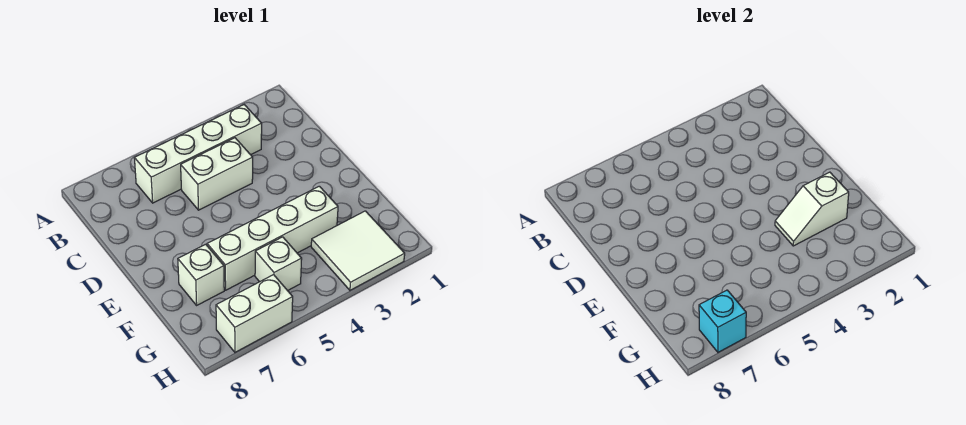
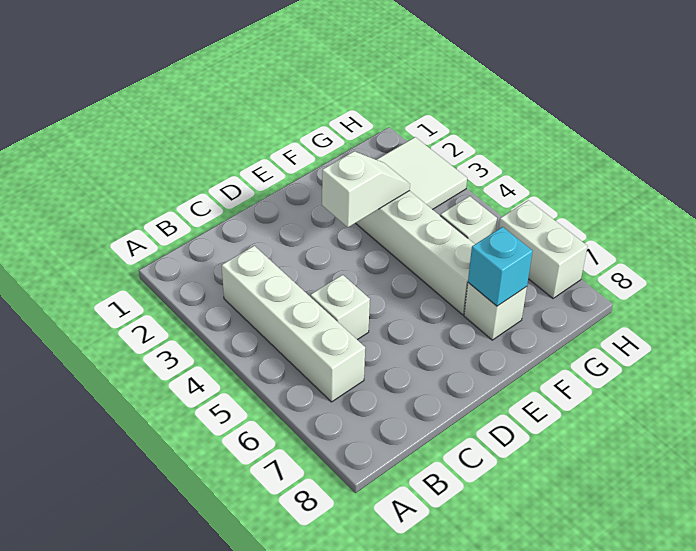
white brick C4:C5 level 1 -> white brick C5 level 1
white slope F2:F3 level 2 top 2 -> white slope E3:F3 level 2 top E
cyan brick H7 level 2 -> cyan brick F7 level 2

